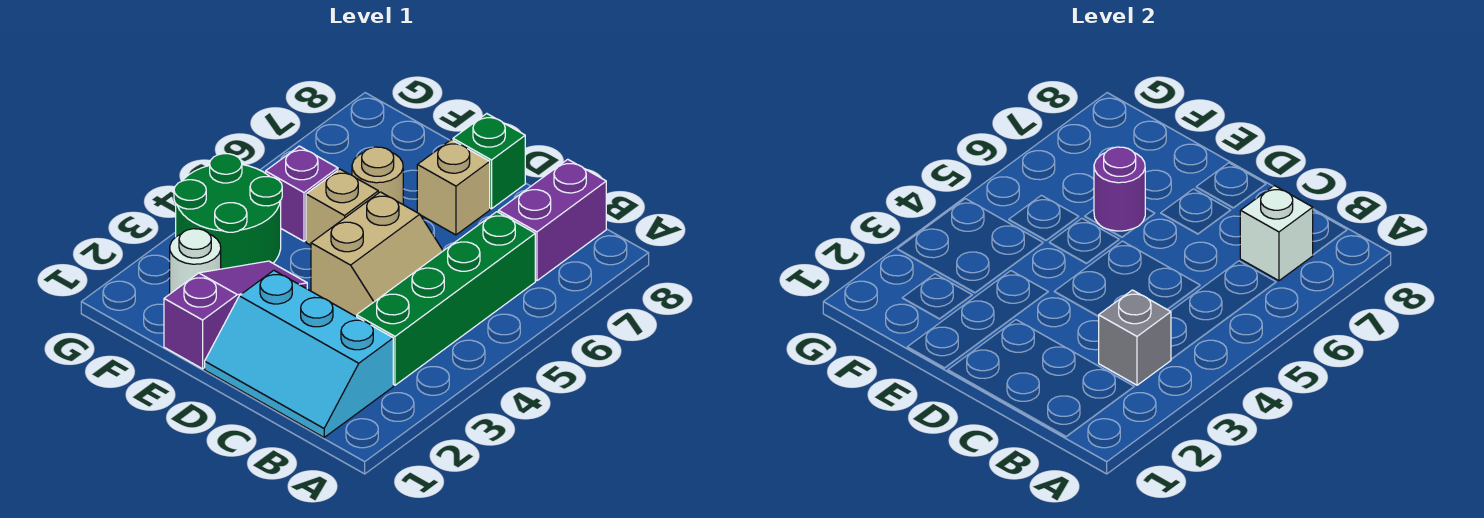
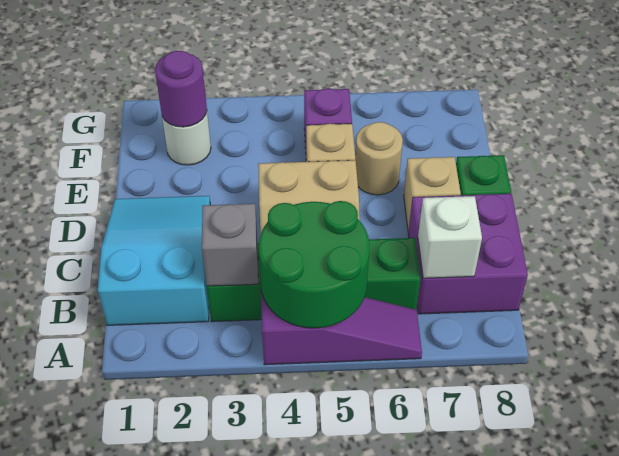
cyan slope B1:D2 level 1 top 2 -> cyan slope B1:D2 level 1 top B
purple brick B7:B8 level 1 -> purple brick B7:C8 level 1
purple slope E1:E3 level 1 top 1 -> purple slope A4:A6 level 1 top 4
purple round brick E6 level 2 -> purple round brick F2 level 2
green round brick F3:G4 level 1 -> green round brick A4:B5 level 2

